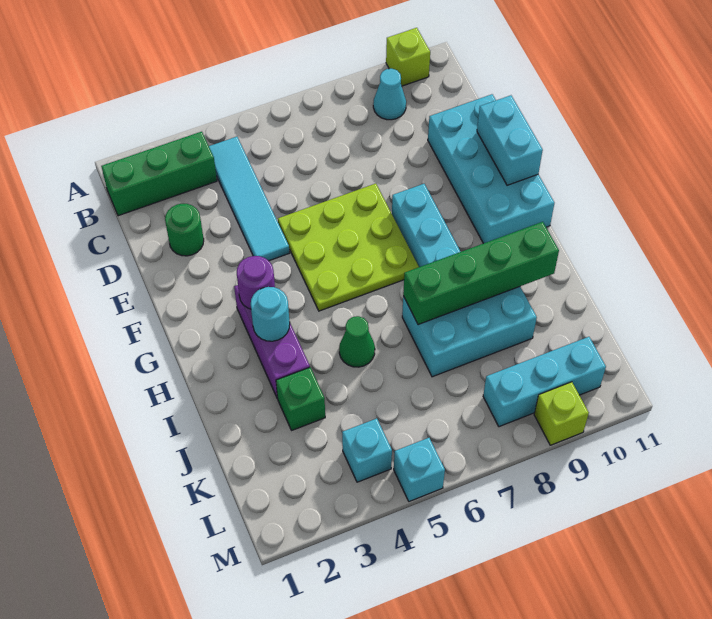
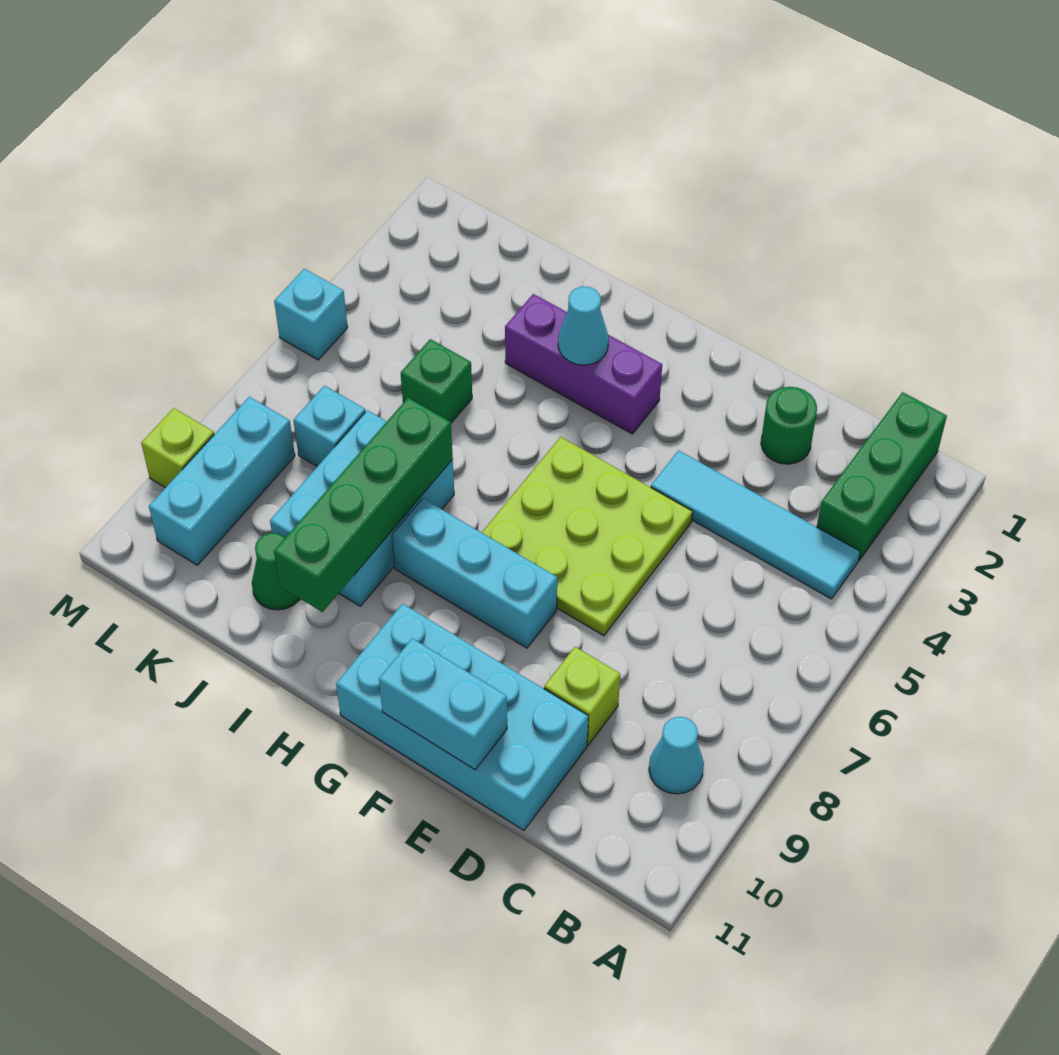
lime brick A10 level 1 -> lime brick D9 level 1
purple round brick G3 level 2 -> none
cyan round brick H3 level 2 -> cyan cone H3 level 2
green cone I5 level 1 -> green cone J10 level 1
green brick J3 level 1 -> green brick J5 level 1
cyan brick L4 level 1 -> cyan brick K7 level 1

